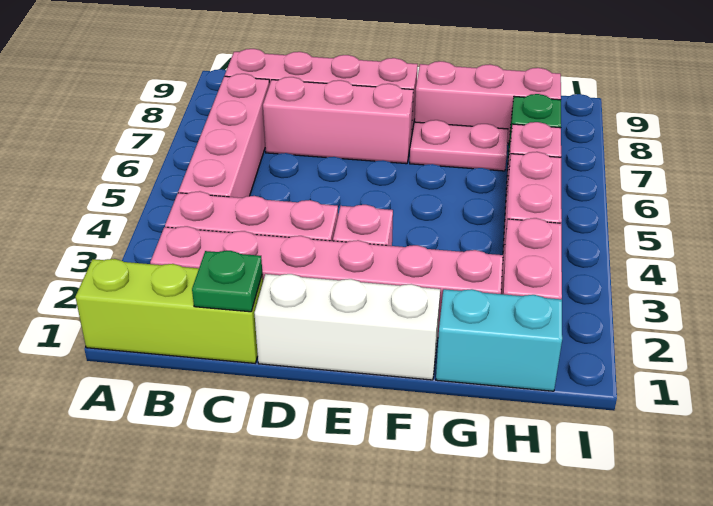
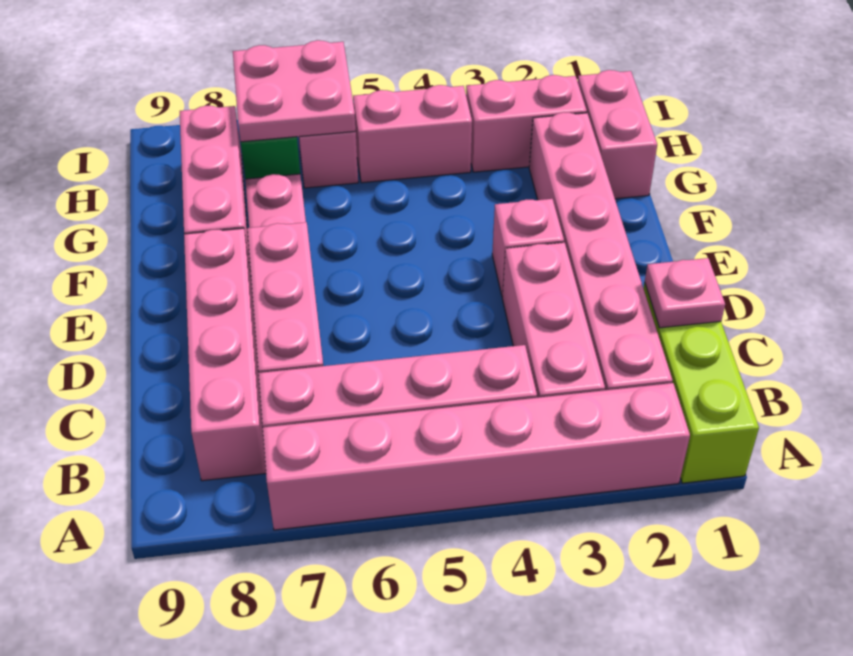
none -> pink brick A2:A7 level 1
green plate C1 level 2 -> pink plate C1 level 2
white brick D1:F1 level 1 -> none
cyan brick G1:H1 level 1 -> pink brick G1:H1 level 1
none -> pink plate H6:I7 level 2

